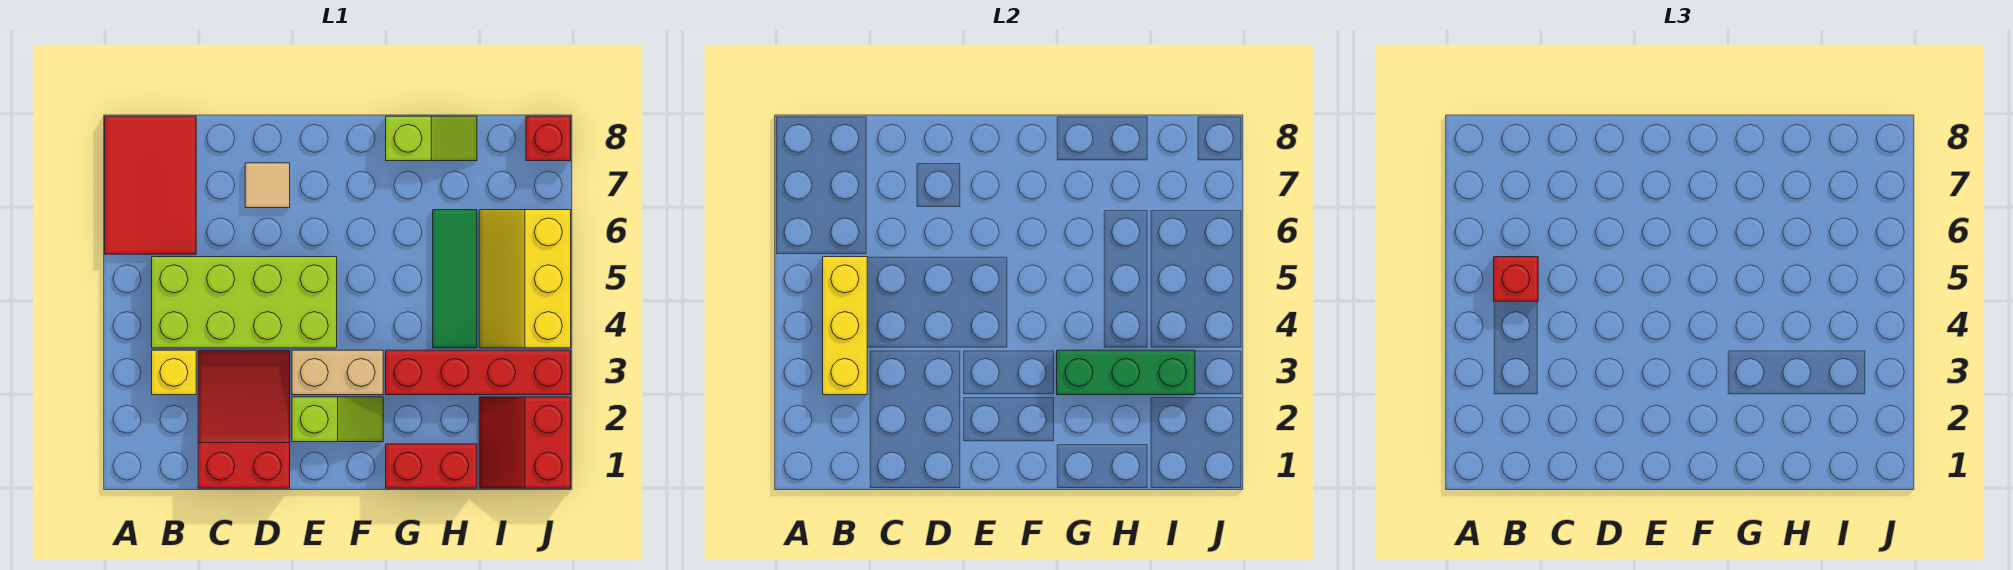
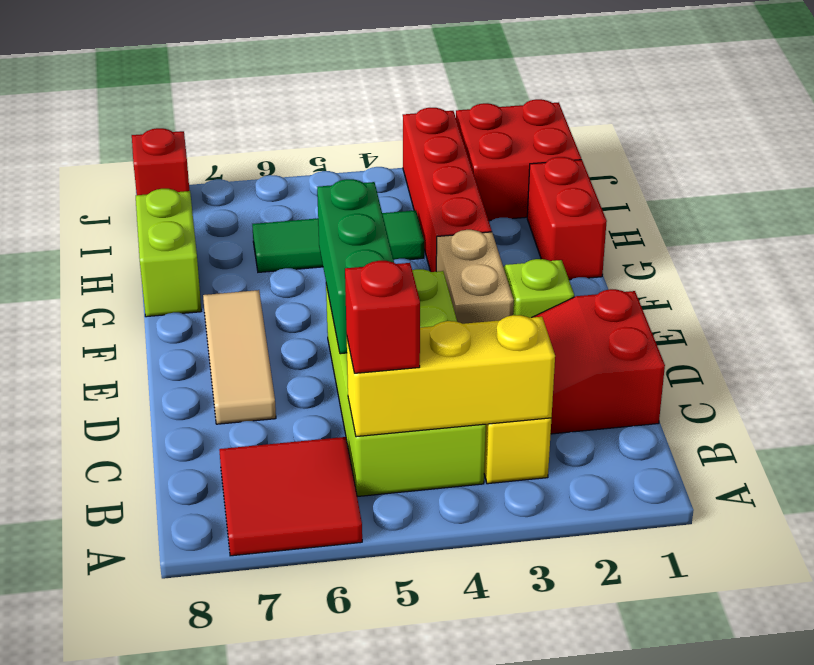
red tile A6:B8 level 1 -> red tile A6:B7 level 1
tan tile D7 level 1 -> tan tile D7:F7 level 1
green brick G3:I3 level 2 -> green brick D5:F5 level 2
lime slope G8:H8 level 1 top G -> lime brick G8:H8 level 1
red slope I1:J2 level 1 top J -> red brick I1:J2 level 1
yellow slope I4:J6 level 1 top J -> none

